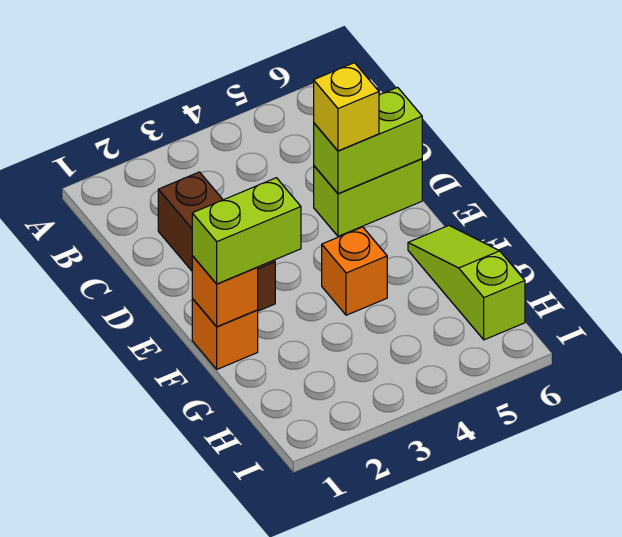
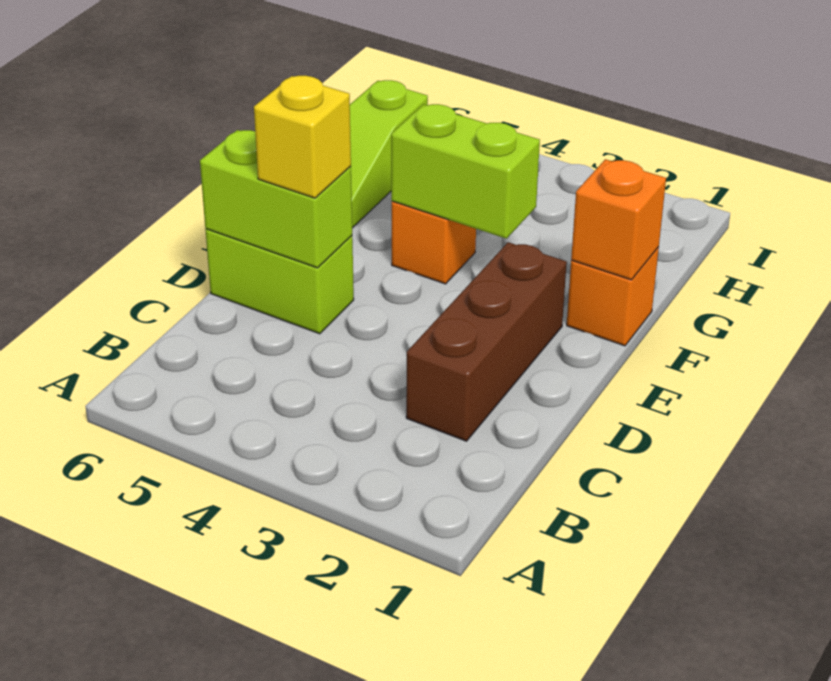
lime brick F1:F2 level 3 -> lime brick F3:F4 level 2

